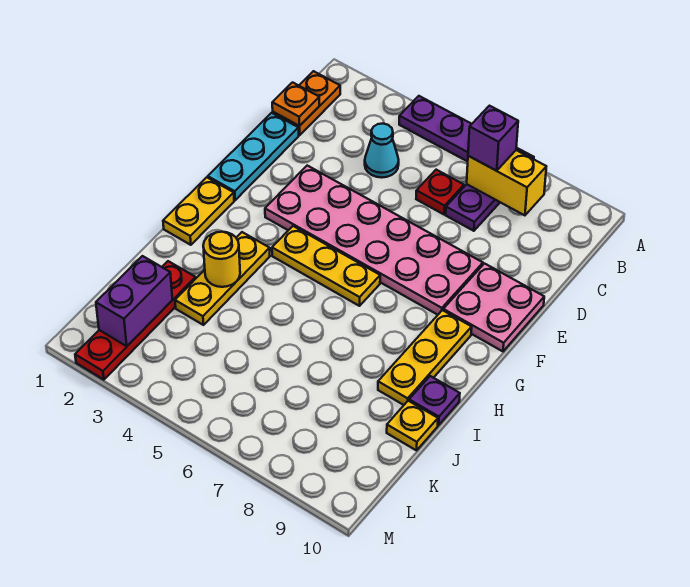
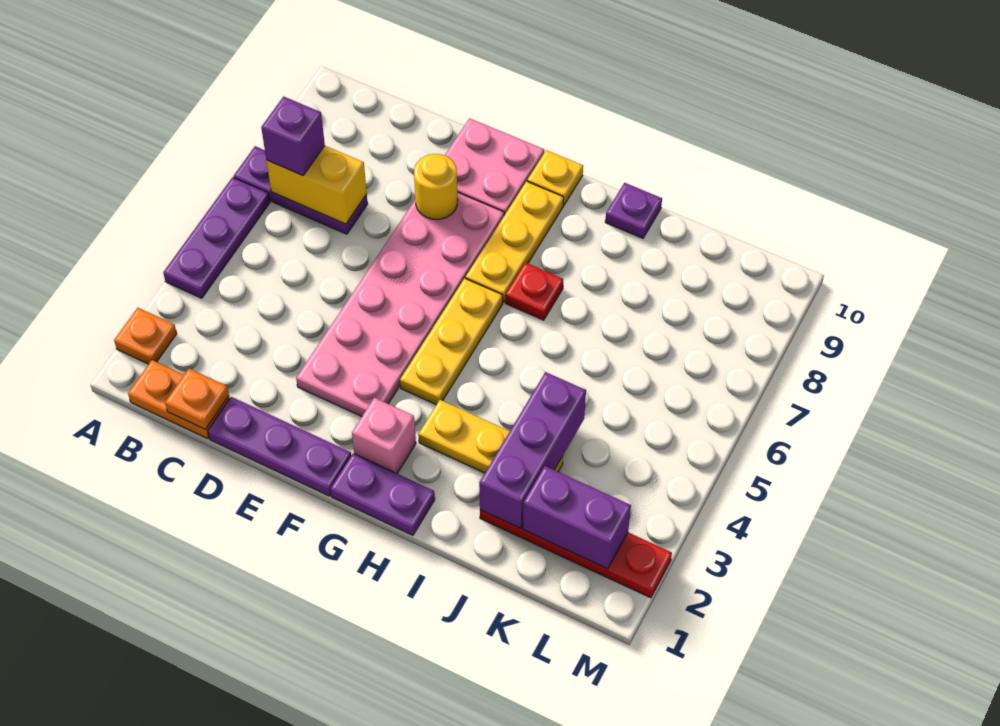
none -> orange plate A2 level 1
yellow brick B7:B8 level 2 -> yellow brick B7:C7 level 2
cyan cone C4 level 1 -> none
red plate C6 level 1 -> red plate H7 level 1
cyan plate D1:F1 level 1 -> purple plate D1:F1 level 1
yellow plate G1:H1 level 1 -> purple plate G1:H1 level 1
none -> pink brick G2 level 1
yellow plate G9:I9 level 1 -> yellow plate G7:G9 level 1
yellow round brick I3 level 2 -> yellow round brick E8 level 2
none -> purple brick J2:J4 level 2
yellow plate J10 level 1 -> yellow plate G10 level 1

